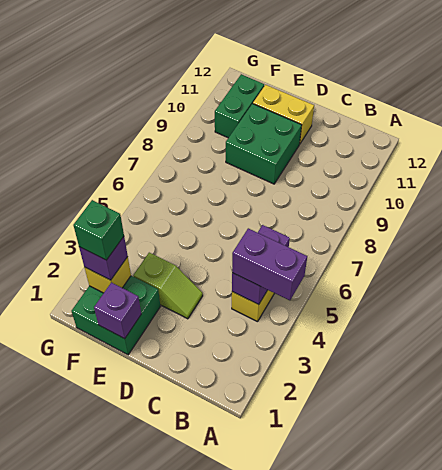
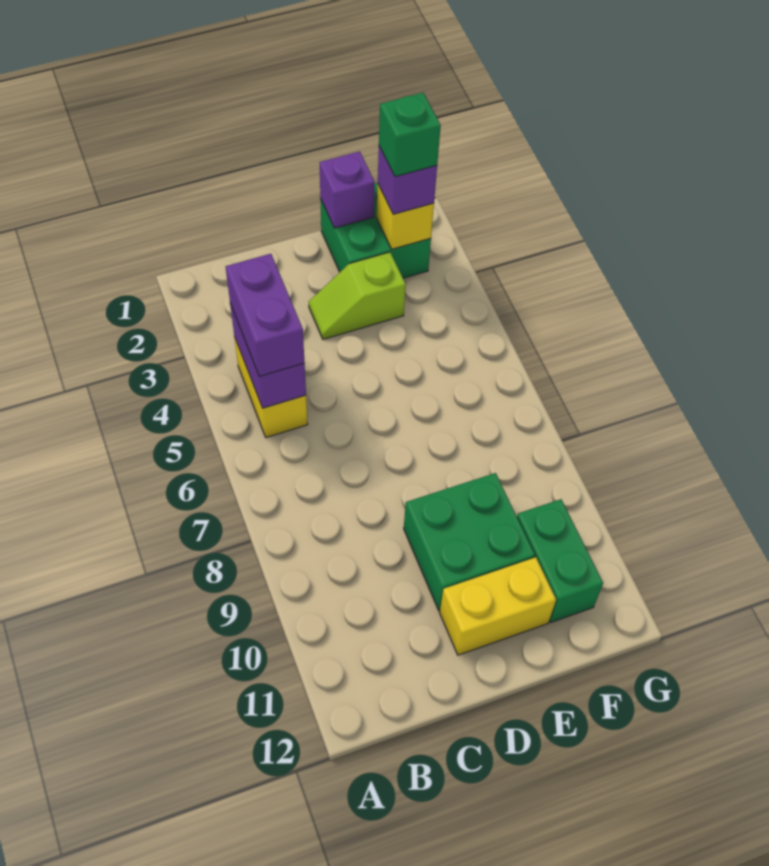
purple brick A4:B4 level 3 -> purple brick B4:B5 level 3

